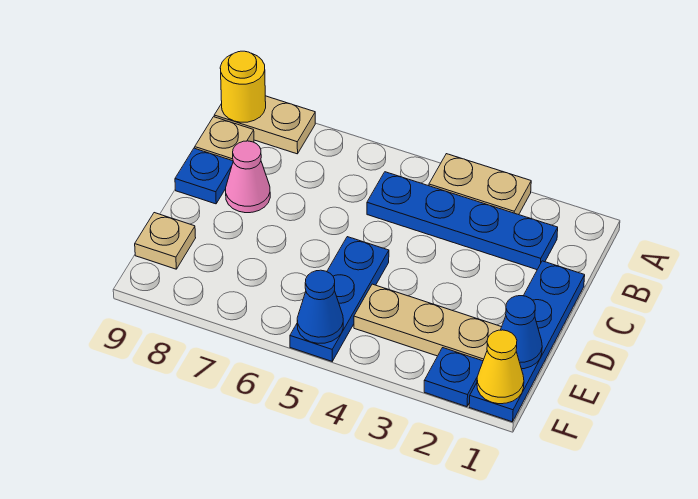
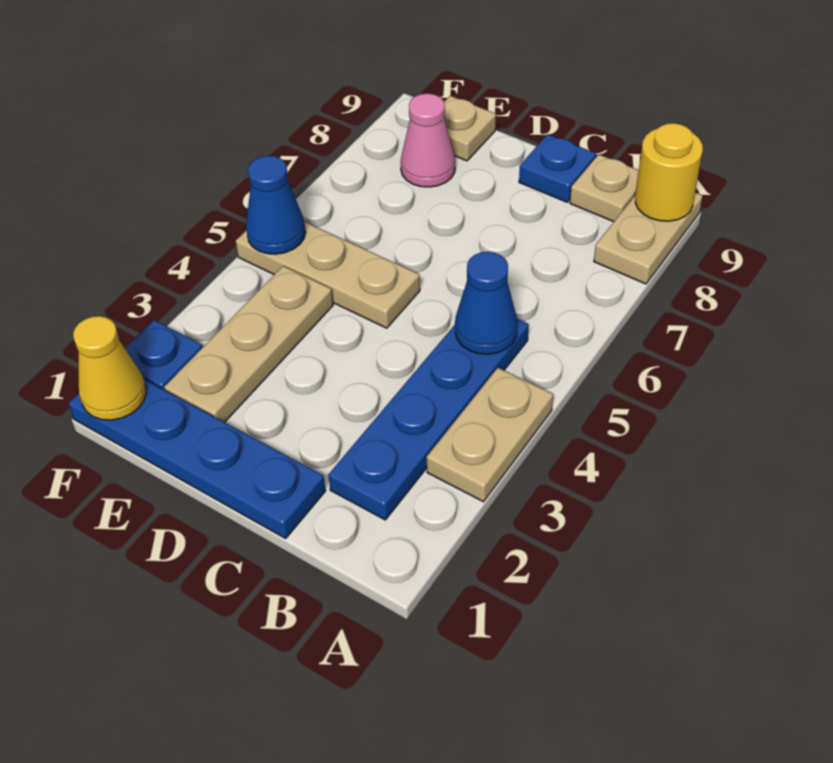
pink cone C8 level 1 -> pink cone E8 level 1
blue plate D5:F5 level 1 -> tan plate D5:F5 level 1
blue cone E1 level 2 -> blue cone B5 level 2

